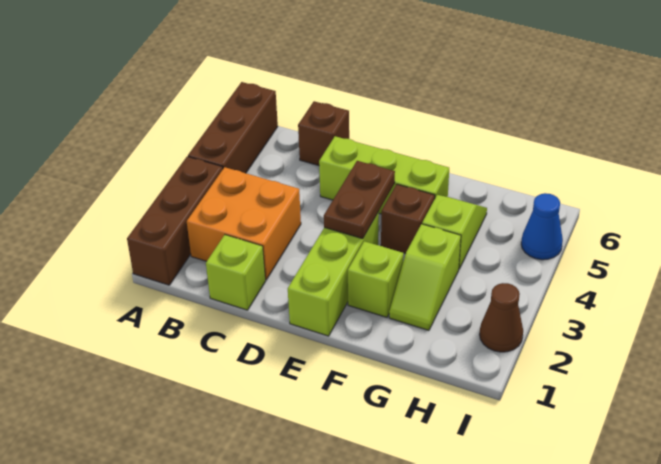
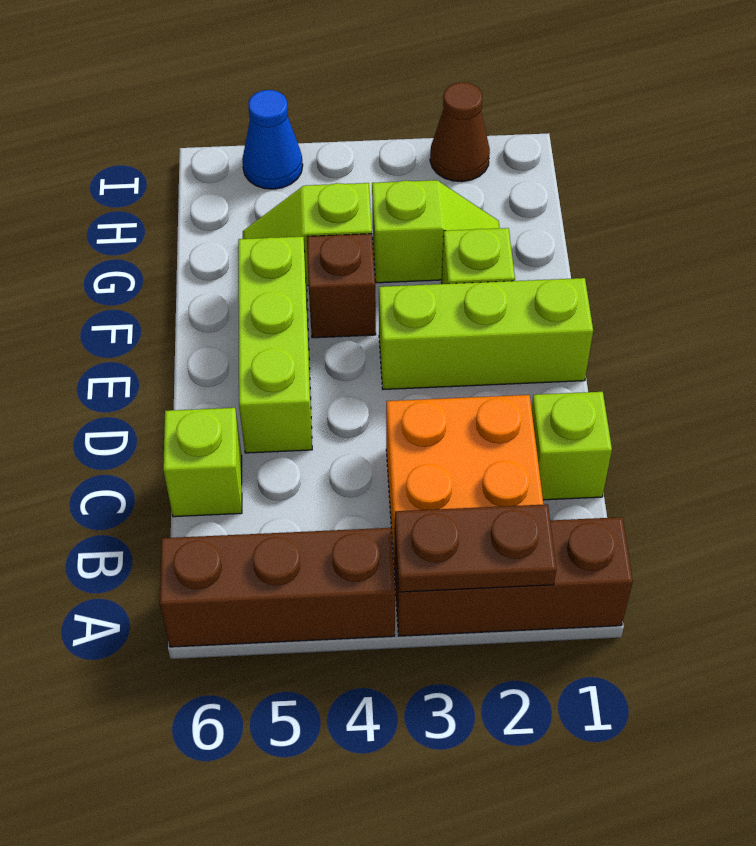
brown brick C6 level 1 -> lime brick C6 level 1
brown plate E3:E4 level 2 -> brown plate A2:A3 level 2

